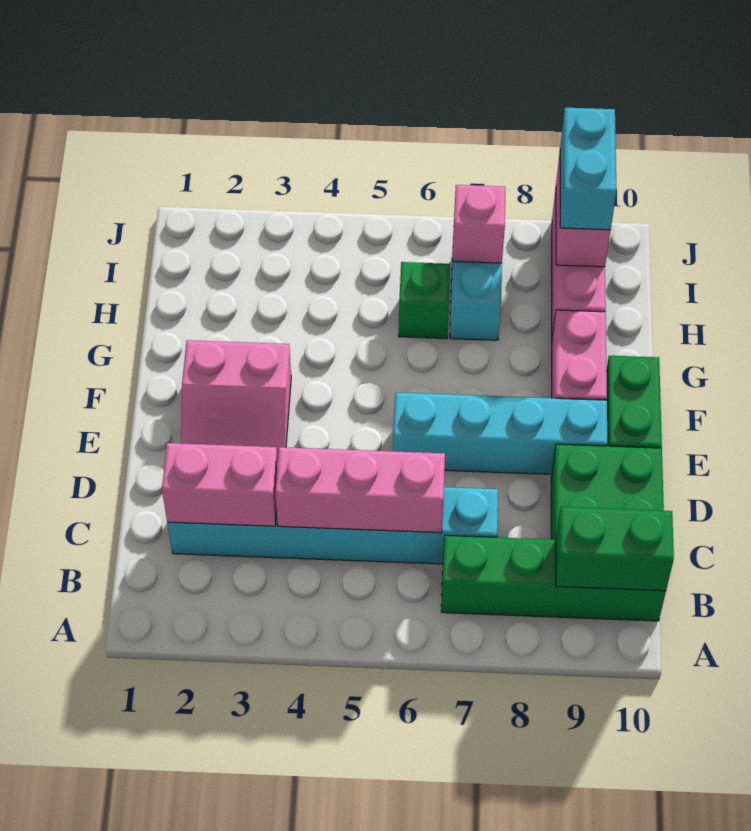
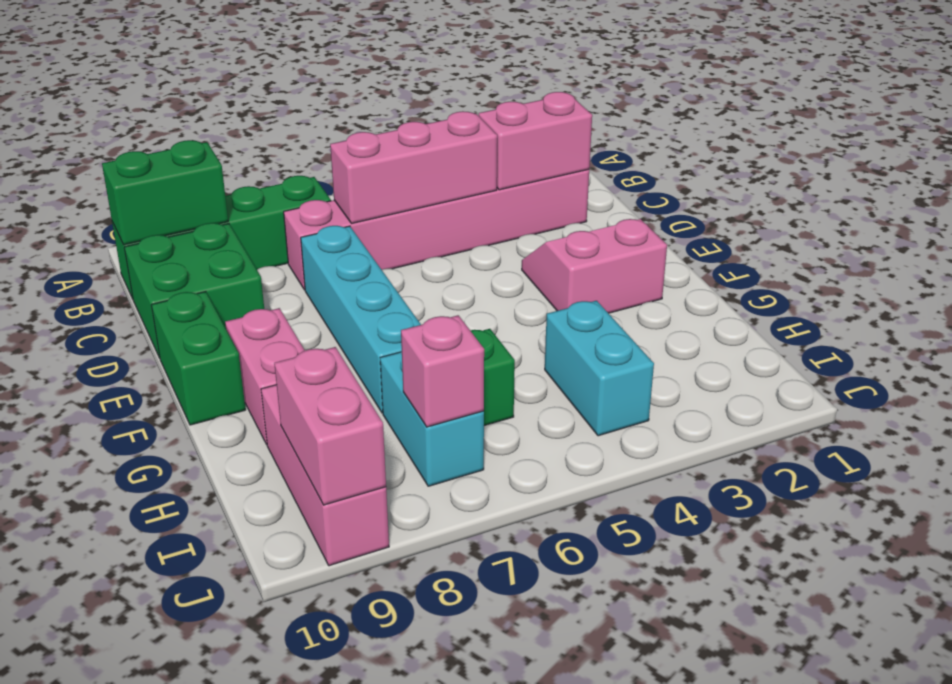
cyan brick C2:C7 level 1 -> pink brick C2:C7 level 1
cyan brick E6:E9 level 1 -> cyan brick D7:G7 level 1
cyan brick I9:J9 level 3 -> cyan brick H4:I4 level 1

